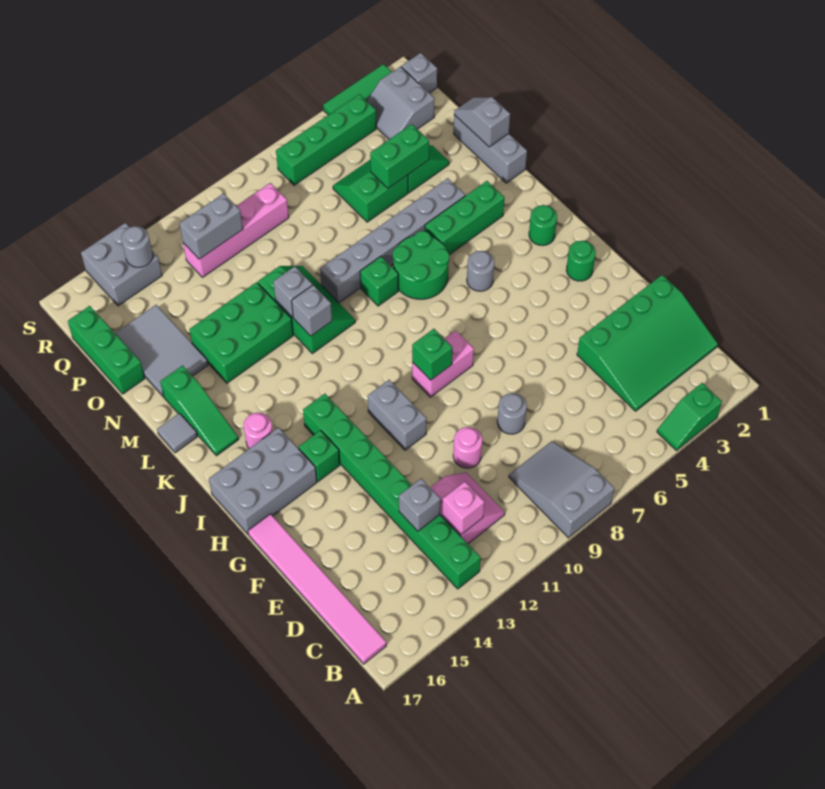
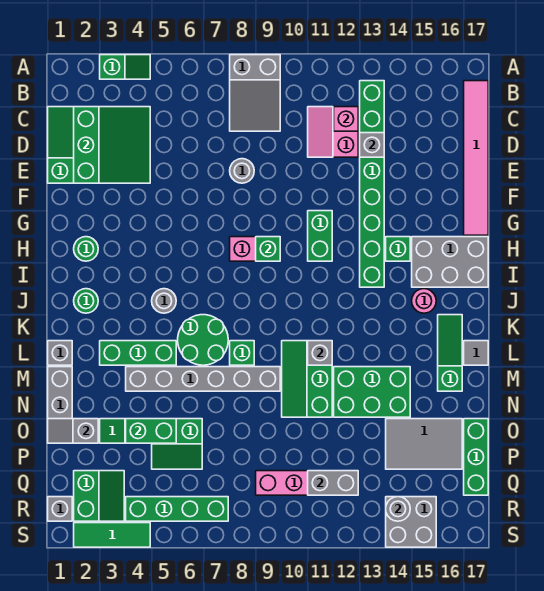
none -> green slope C2:E4 level 2 top 2
pink round brick E10 level 1 -> none
grey brick G11:H11 level 1 -> green brick G11:H11 level 1
grey brick M11 level 2 -> grey brick L1 level 1
grey slope N1:O1 level 2 top N -> grey slope O1:O2 level 2 top 2
grey tile N15:P16 level 1 -> grey tile O14:P16 level 1
grey slope Q2:R3 level 1 top 2 -> green slope Q2:R3 level 1 top 2

